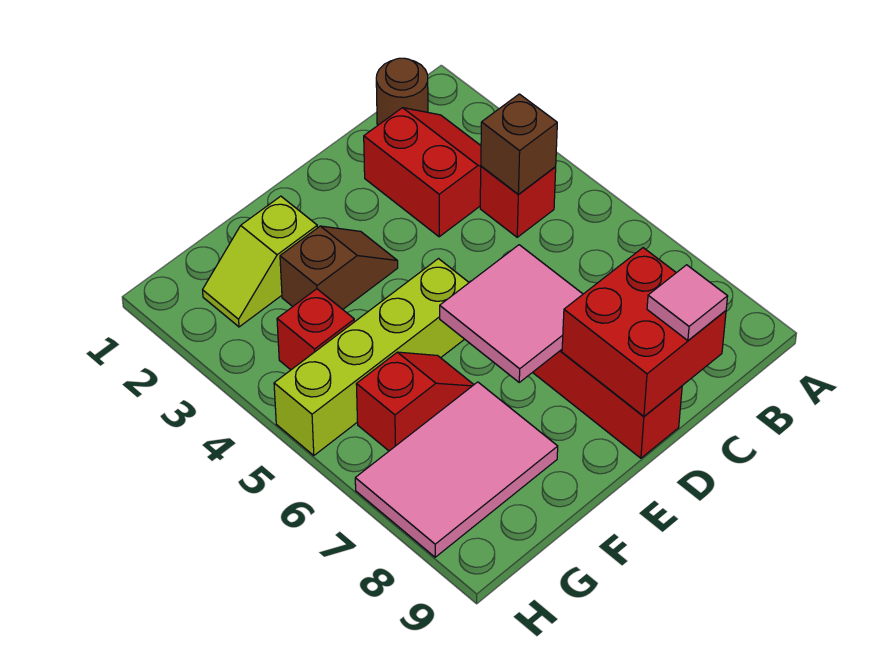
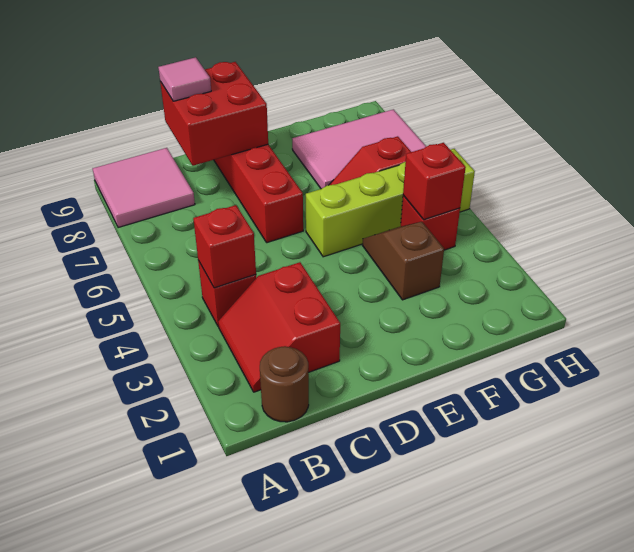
brown brick B4 level 2 -> red brick B4 level 2
pink tile D6:E7 level 2 -> pink tile A8:B9 level 1
brown slope E3:F3 level 1 top F -> brown slope F3:F4 level 1 top 3
lime slope F2:G2 level 1 top F -> none
none -> red brick G4 level 2

